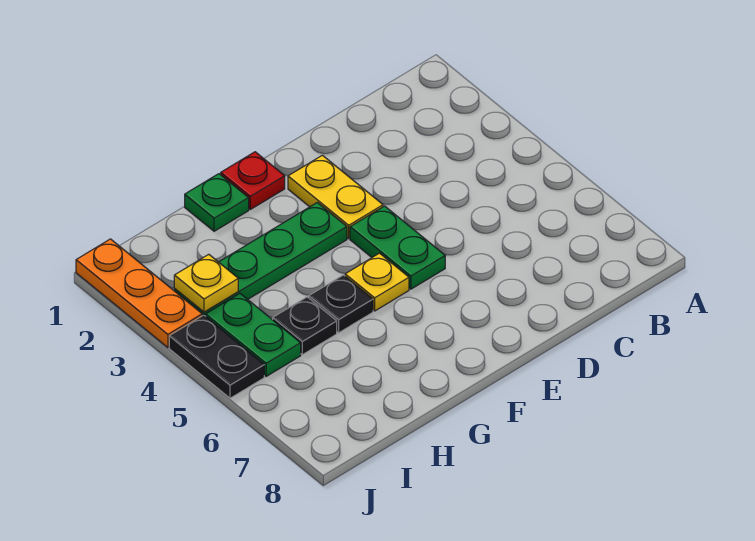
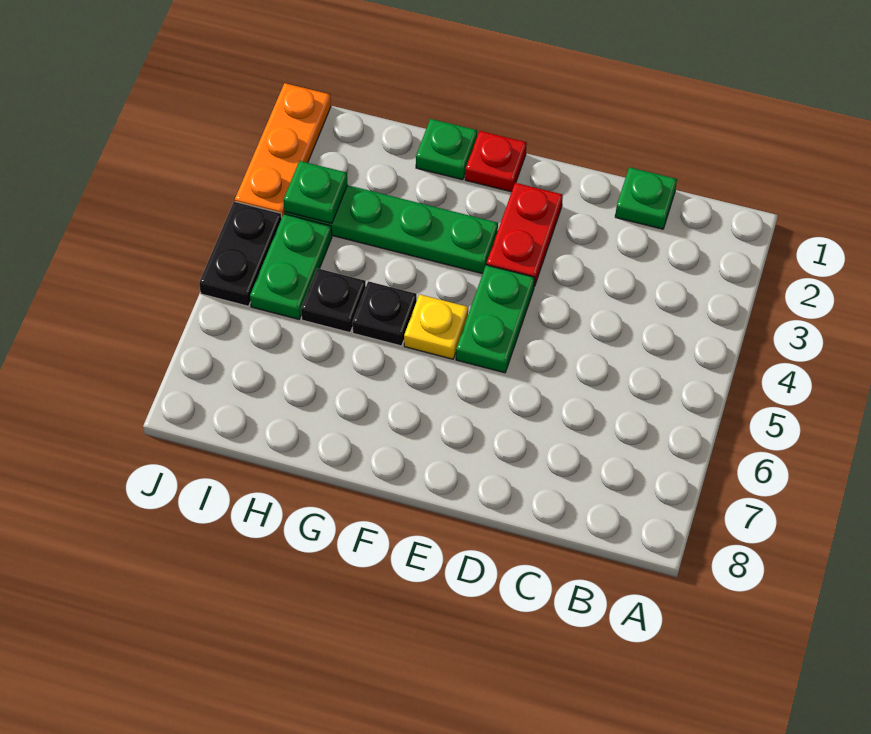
none -> green plate C1 level 1
yellow plate E2:E3 level 1 -> red plate E2:E3 level 1
yellow plate I3 level 2 -> green plate I3 level 2

